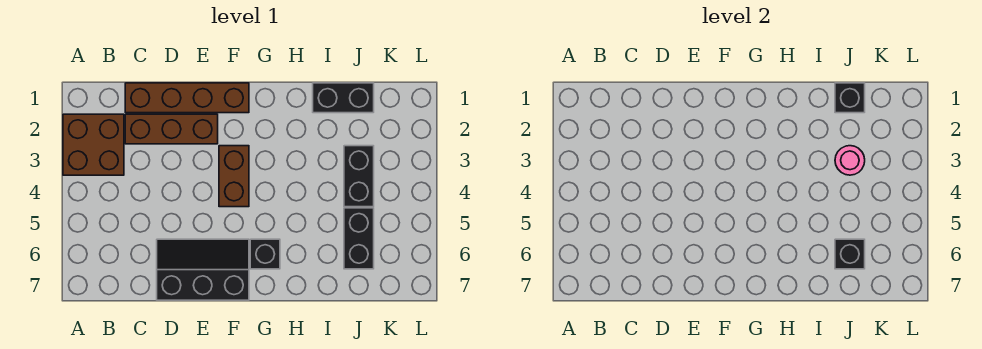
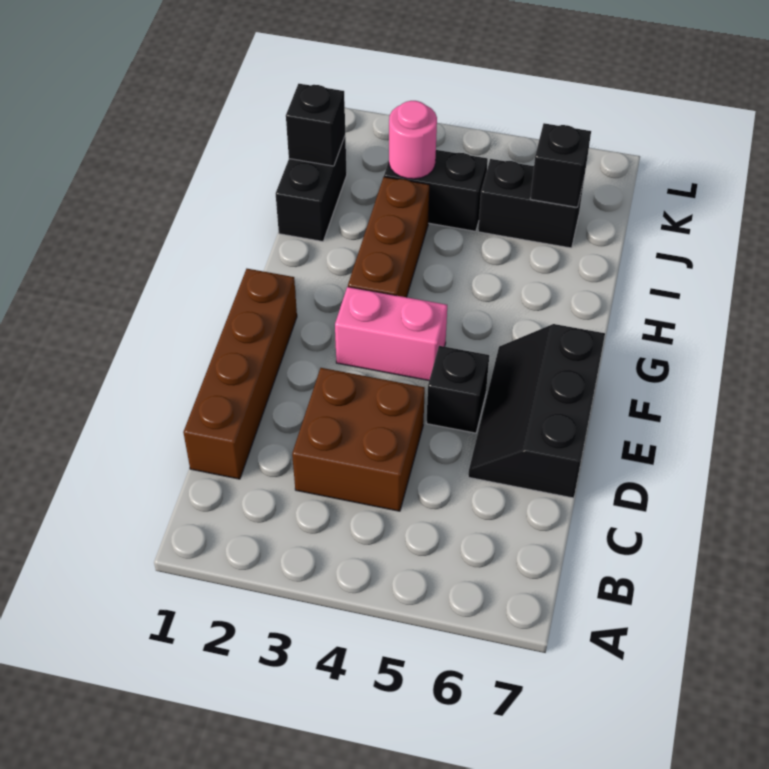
brown brick A2:B3 level 1 -> brown brick C3:D4 level 1
brown brick C2:E2 level 1 -> brown brick G3:I3 level 1
brown brick F3:F4 level 1 -> pink brick F3:F4 level 1
black brick G6 level 1 -> black brick E5 level 1

